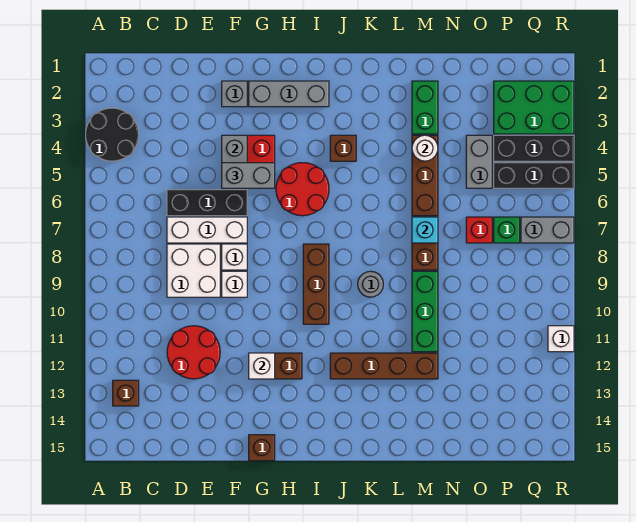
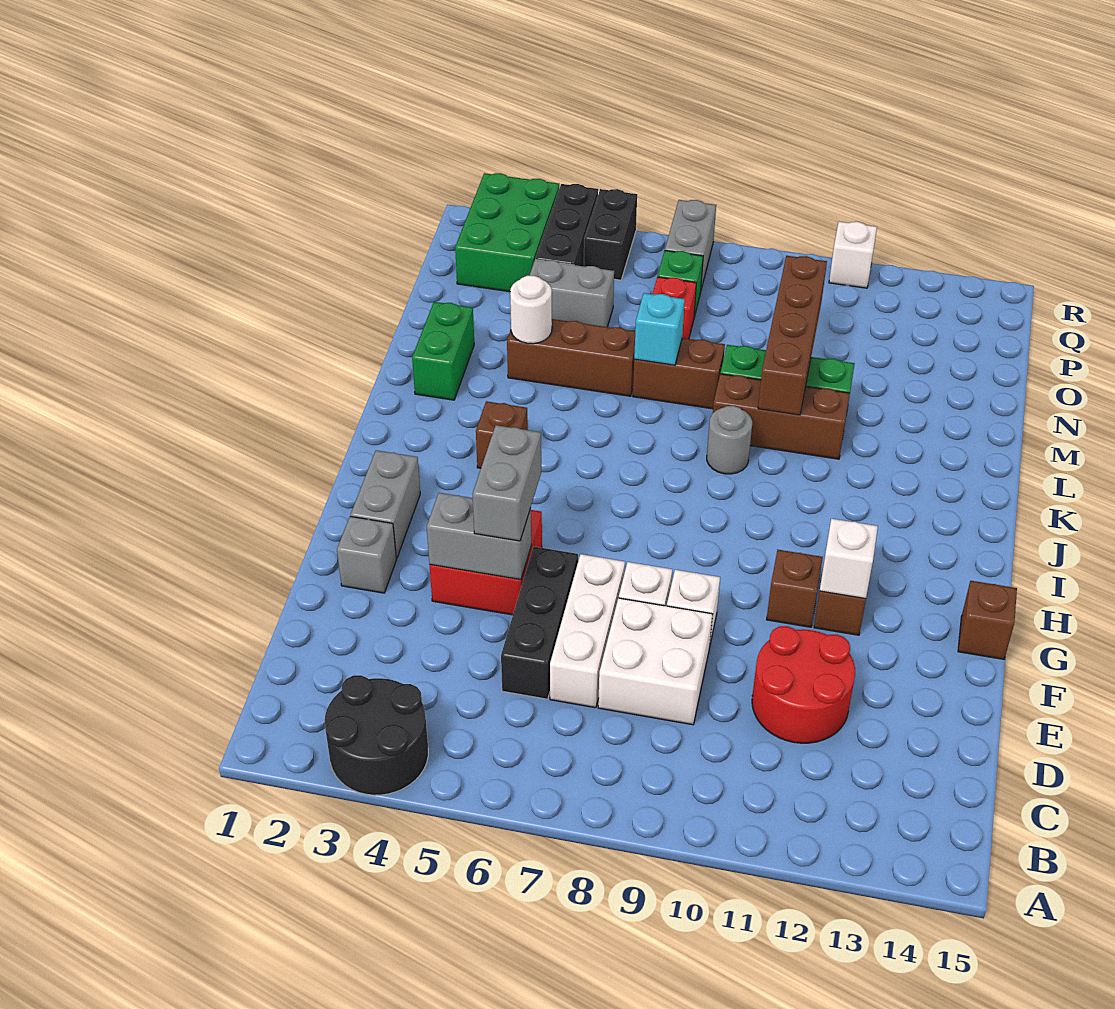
brown brick B13 level 1 -> brown brick G11 level 1
grey brick G2:I2 level 1 -> grey brick G2:H2 level 1
red round brick H5:I6 level 1 -> none
brown brick I8:I10 level 1 -> brown brick L9:L11 level 1
brown brick J12:M12 level 1 -> brown brick L10:O10 level 2
green brick M2:M3 level 1 -> green brick L2:M2 level 1
black brick P5:R5 level 1 -> black brick Q5:R5 level 1

